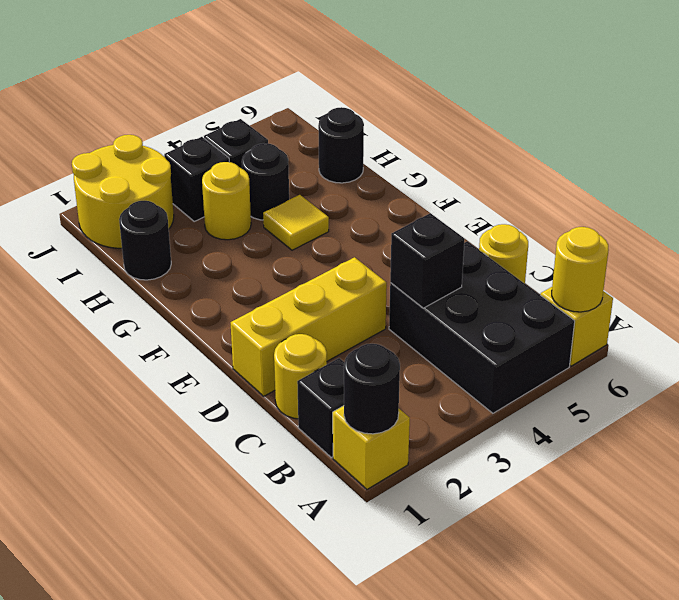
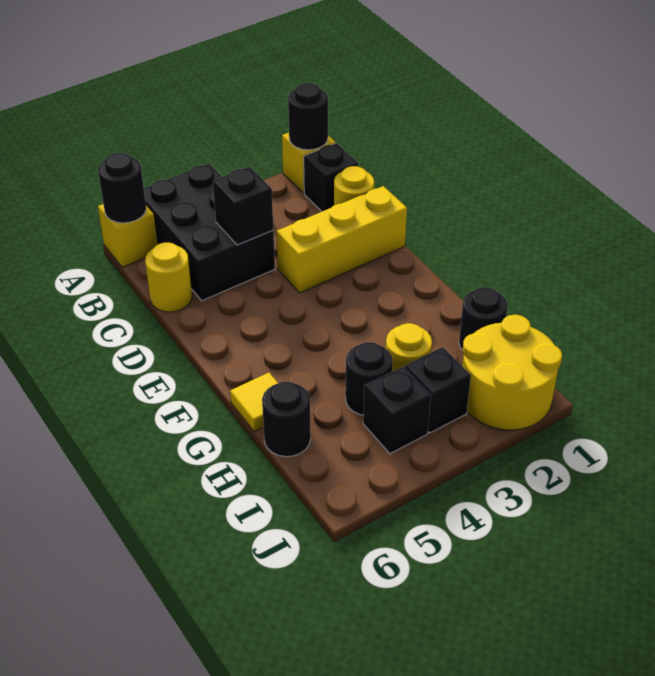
yellow round brick A6 level 2 -> black round brick A6 level 2
yellow tile G4 level 1 -> yellow tile G6 level 1

